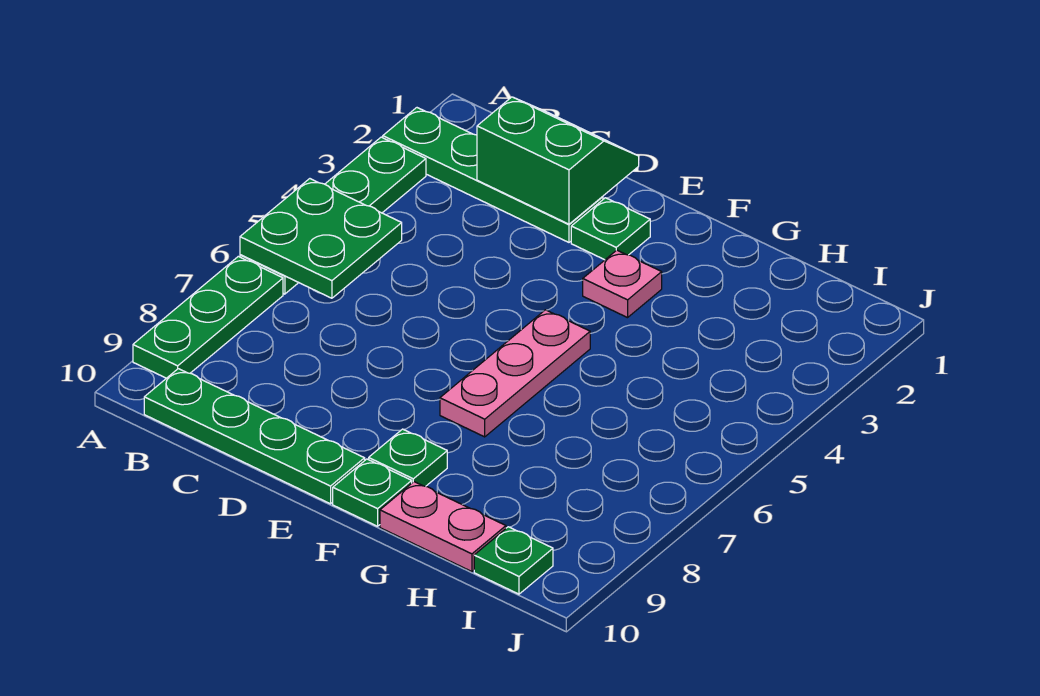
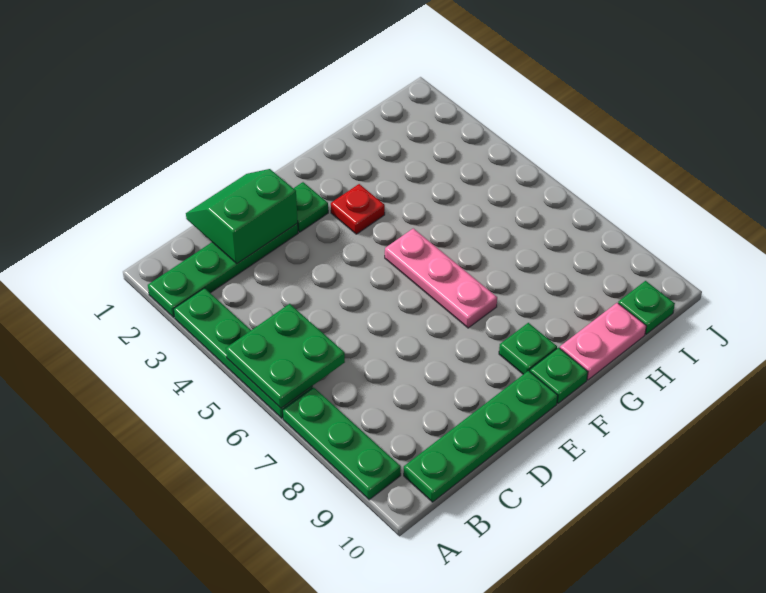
pink plate F3 level 1 -> red plate F3 level 1

